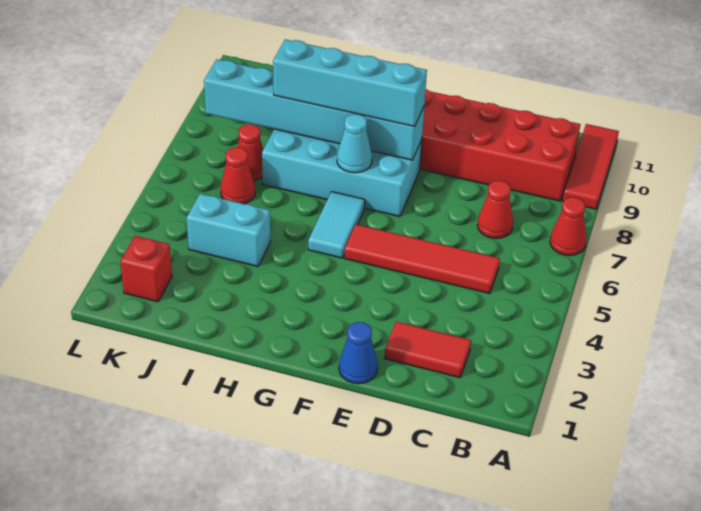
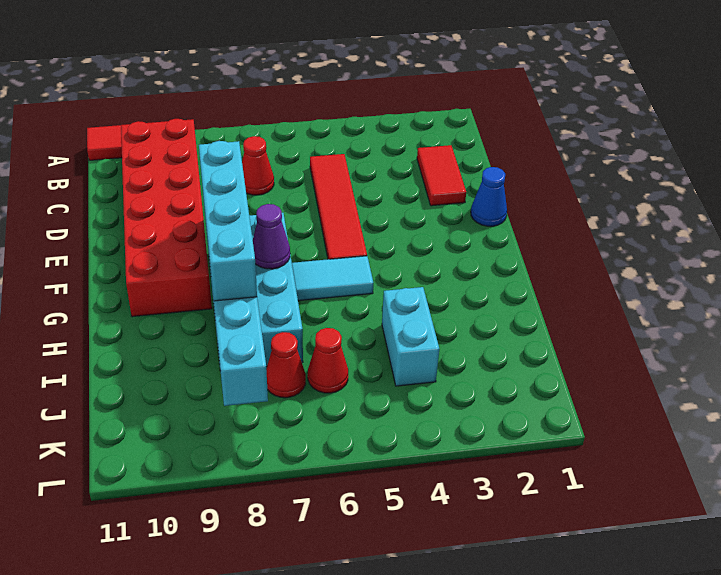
red cone A7 level 1 -> none
cyan cone G7 level 2 -> purple cone G7 level 2
red brick K2 level 1 -> none

